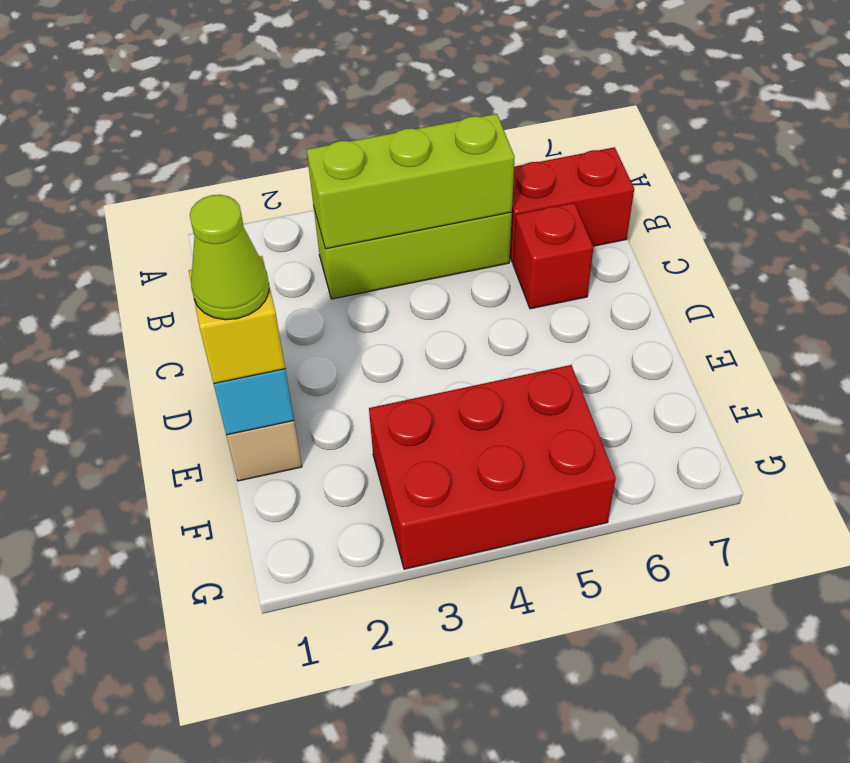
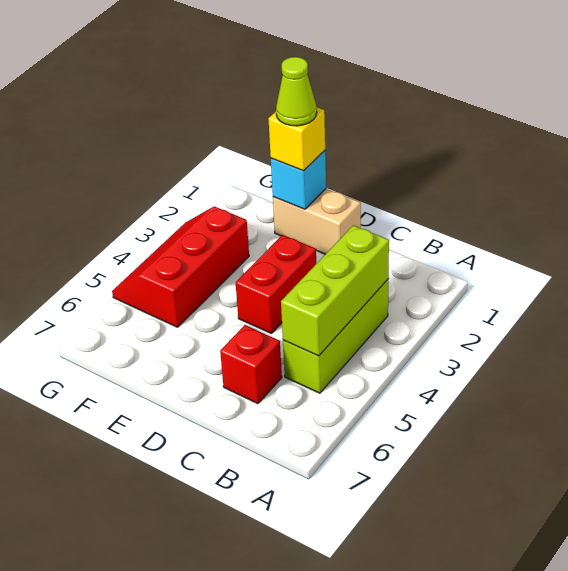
red brick B6:B7 level 1 -> red brick D3:D4 level 1
red brick F3:G5 level 1 -> red slope F3:G5 level 1 top F

